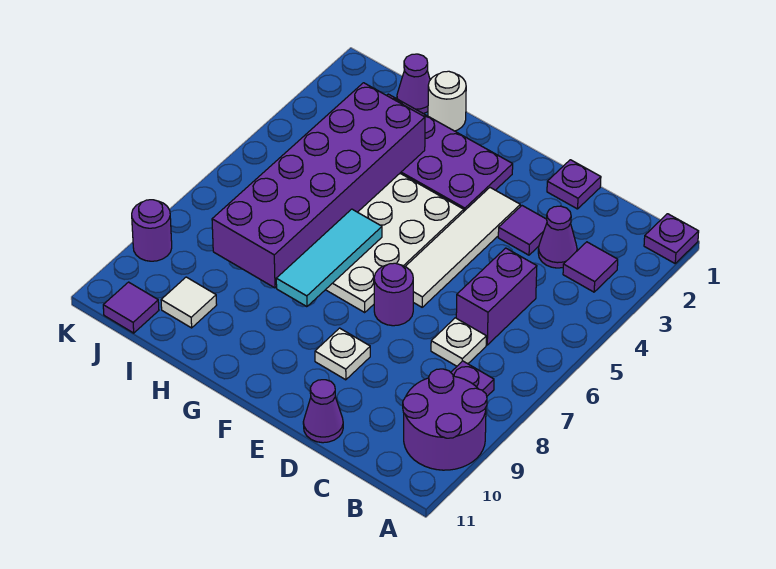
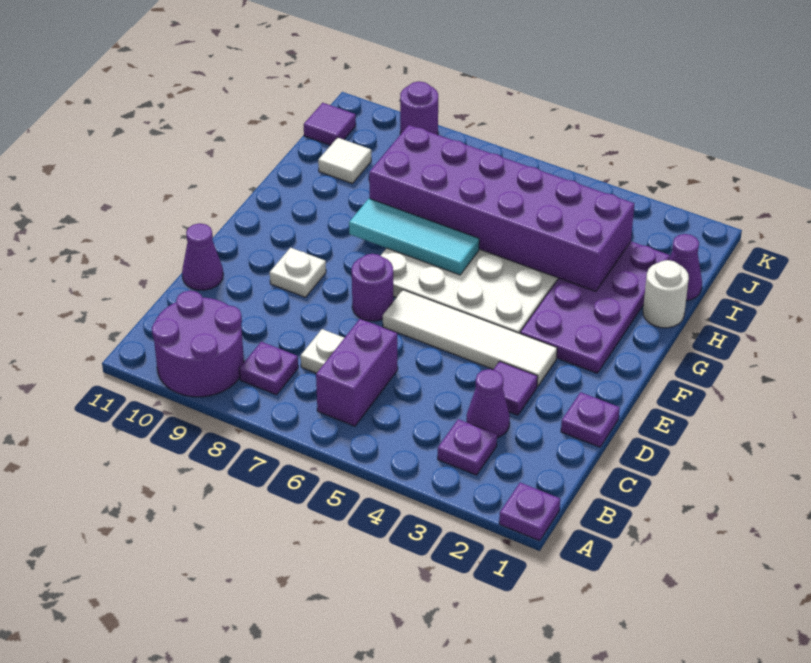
purple tile B3 level 1 -> purple plate B3 level 1
purple brick C5:C6 level 1 -> purple brick B6:C6 level 1

